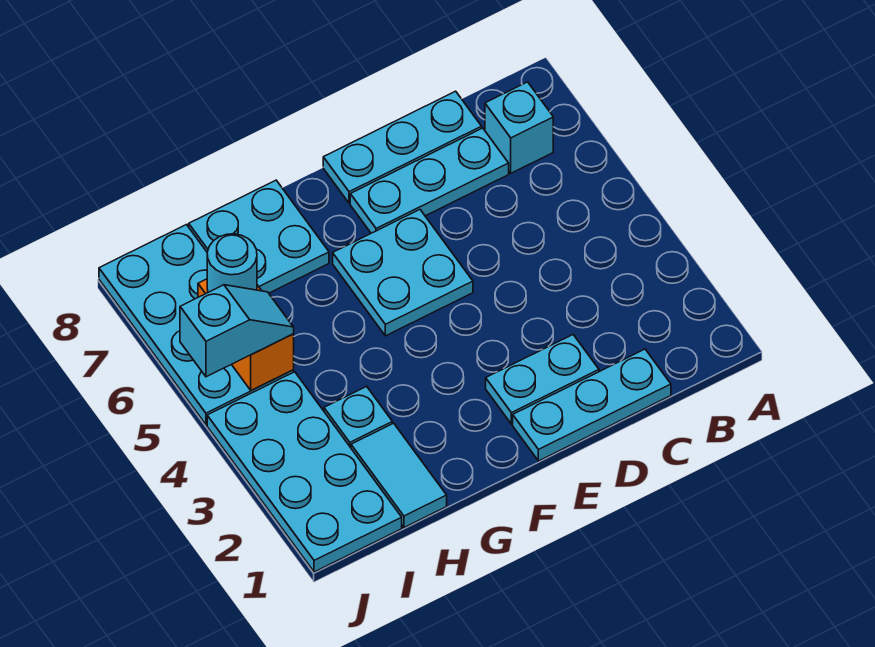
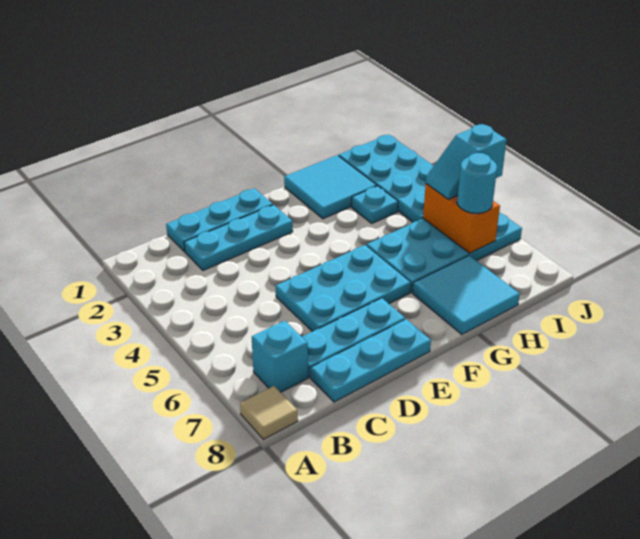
none -> tan tile A8 level 1
cyan plate D2:E2 level 1 -> cyan plate C2:E2 level 1
cyan plate E5:F6 level 1 -> cyan plate D5:F6 level 1
cyan plate G7:H8 level 1 -> cyan tile G7:H8 level 1
cyan tile H1:H2 level 1 -> cyan tile G1:H2 level 1
cyan plate I5:J8 level 1 -> cyan plate G5:J6 level 1

